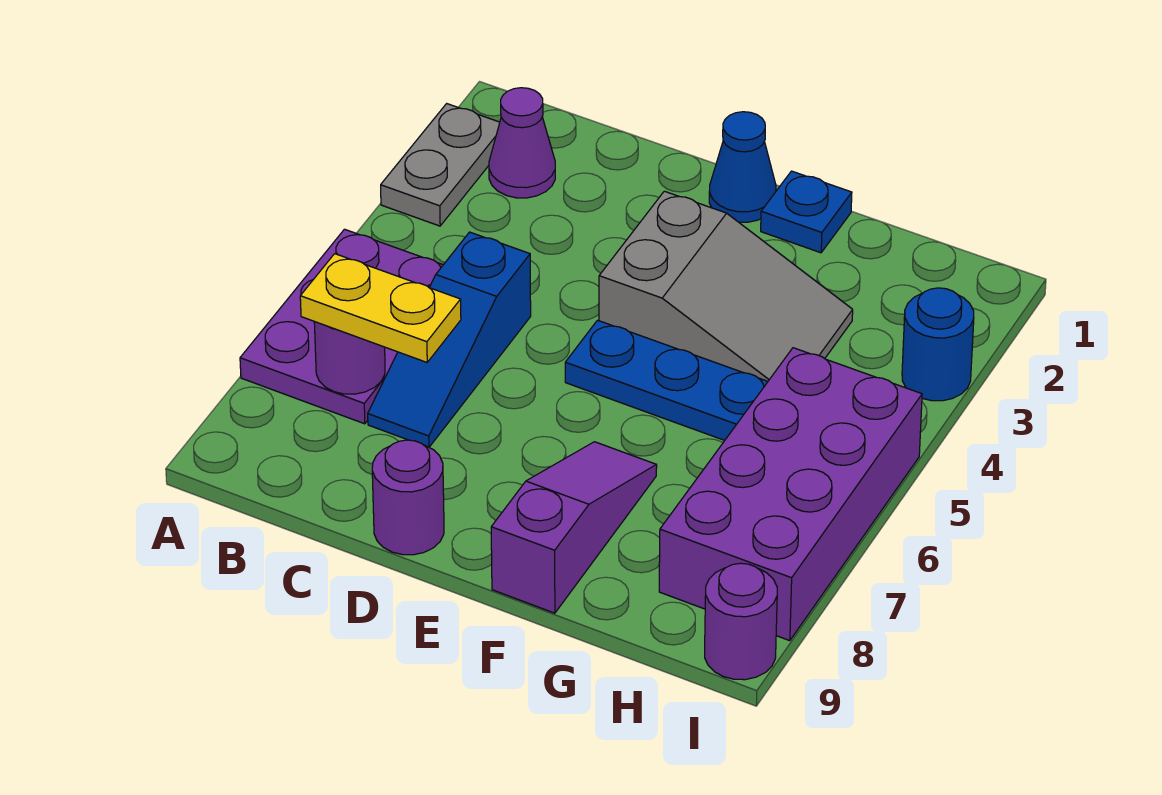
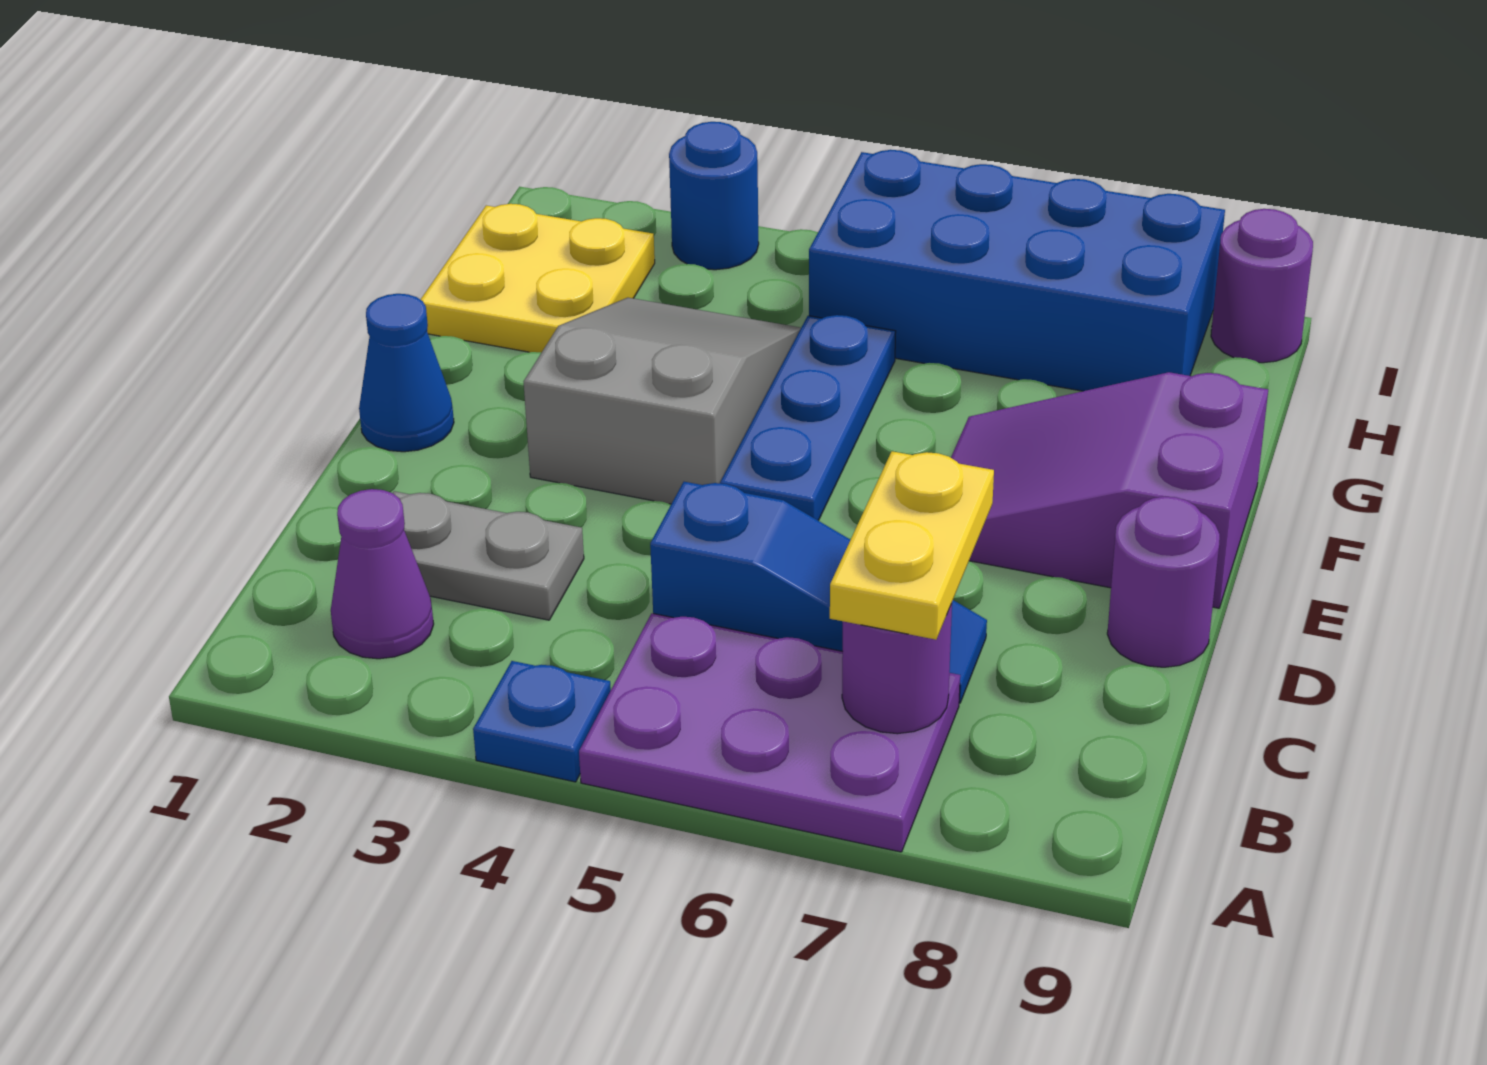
grey plate A2:A3 level 1 -> grey plate C2:C3 level 1
blue plate F1 level 1 -> blue plate A4 level 1
purple slope F7:F9 level 1 top 9 -> purple slope E7:F9 level 1 top 9
none -> yellow plate G1:H2 level 1
purple brick H5:I8 level 1 -> blue brick H5:I8 level 1

